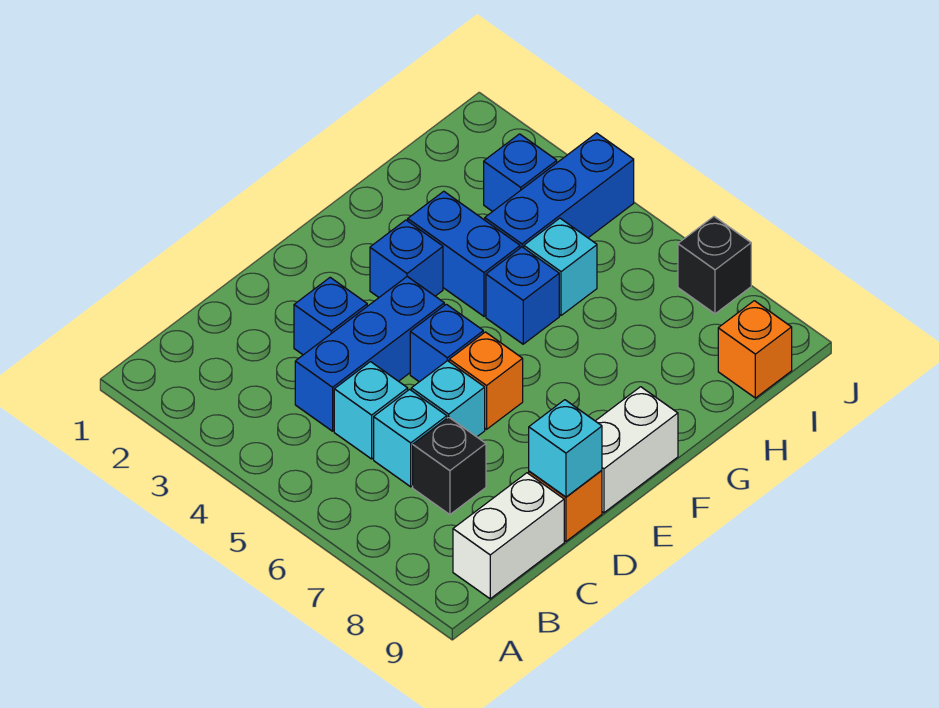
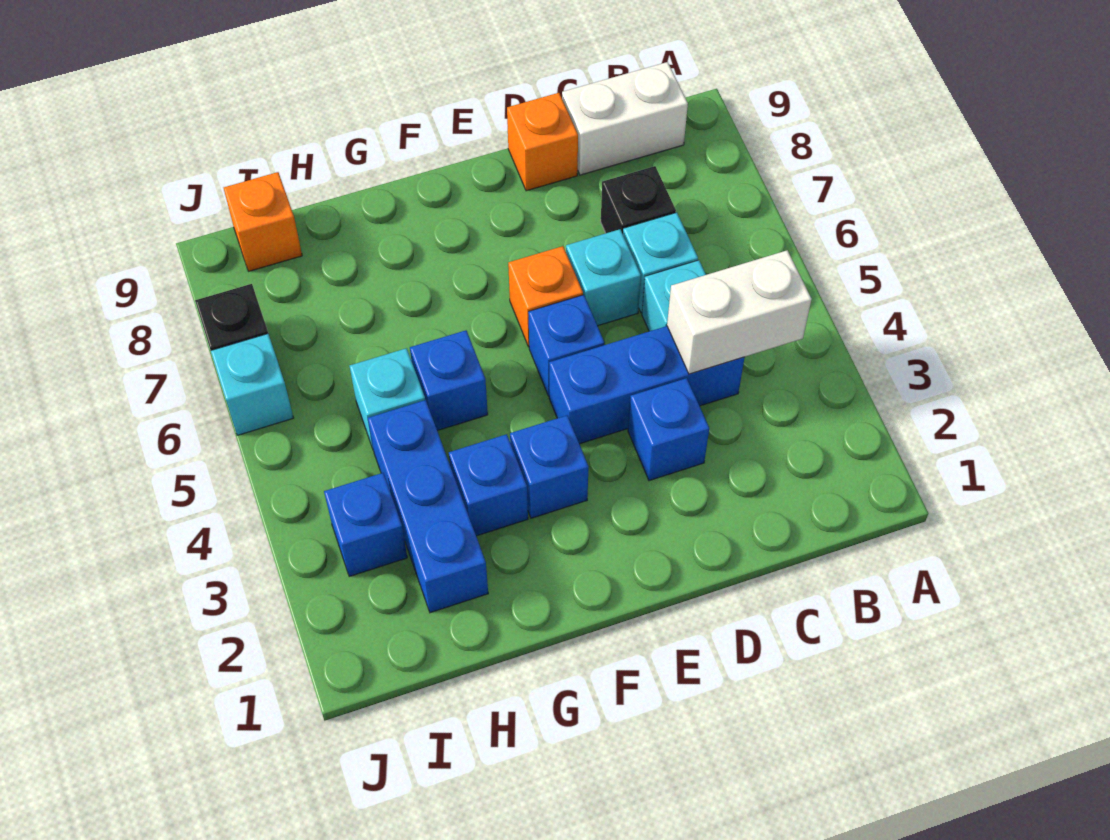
cyan brick D9 level 2 -> cyan brick J6 level 1
white brick E9:F9 level 1 -> white brick B4:C4 level 2
blue brick G3:G4 level 1 -> blue brick G3 level 1
blue brick H4:J4 level 1 -> blue brick H2:H4 level 1

